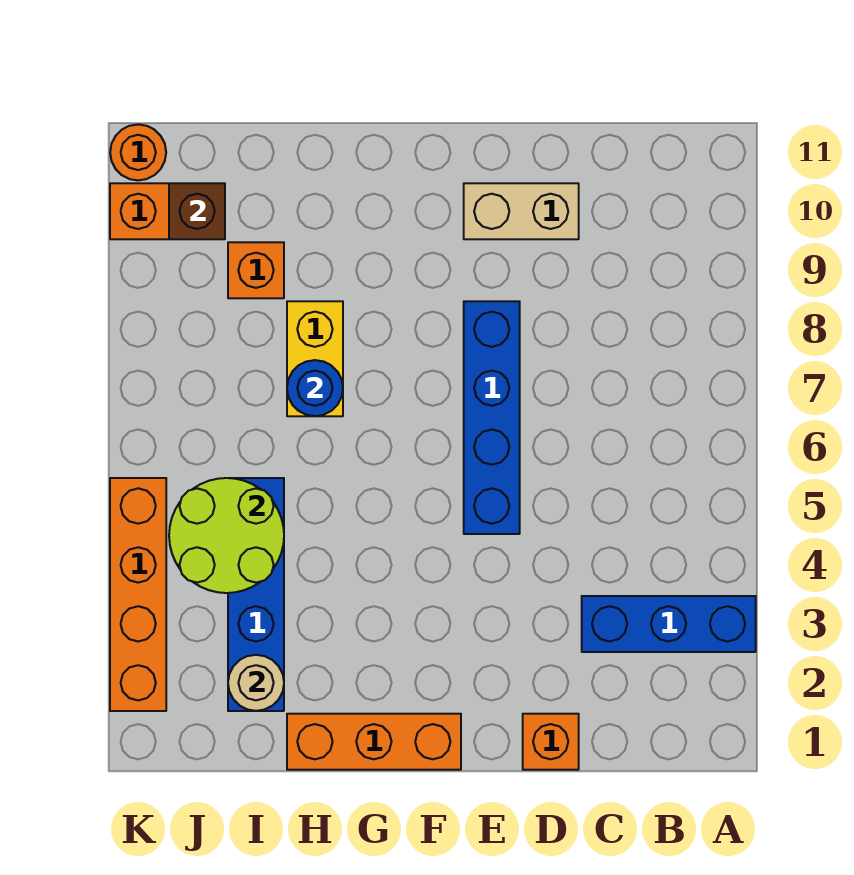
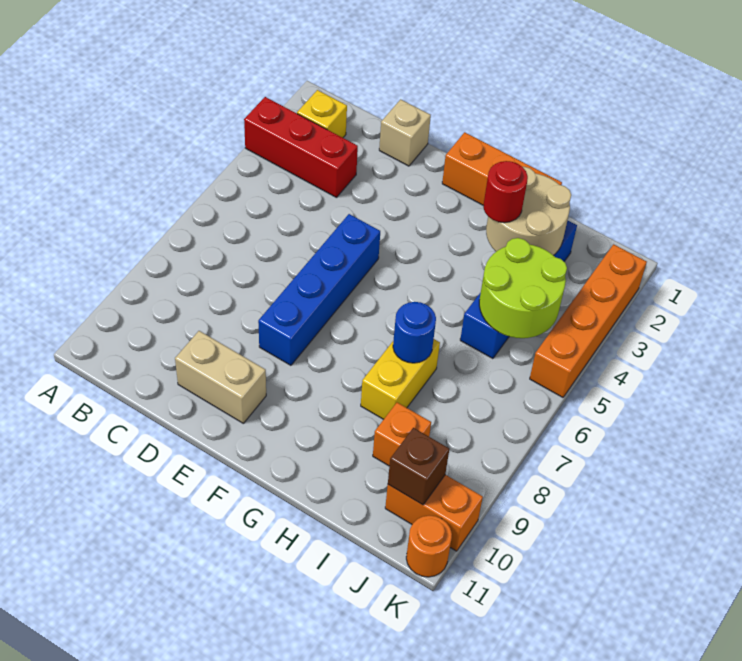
blue brick A3:C3 level 1 -> red brick A3:C3 level 1
none -> yellow brick B2 level 1
orange brick D1 level 1 -> tan brick D1 level 1
none -> red round brick H3 level 3
tan round brick I2 level 2 -> tan round brick H2:I3 level 2

